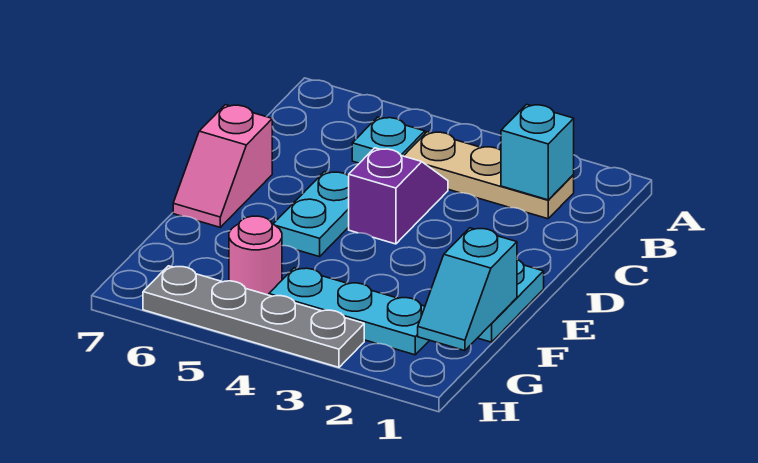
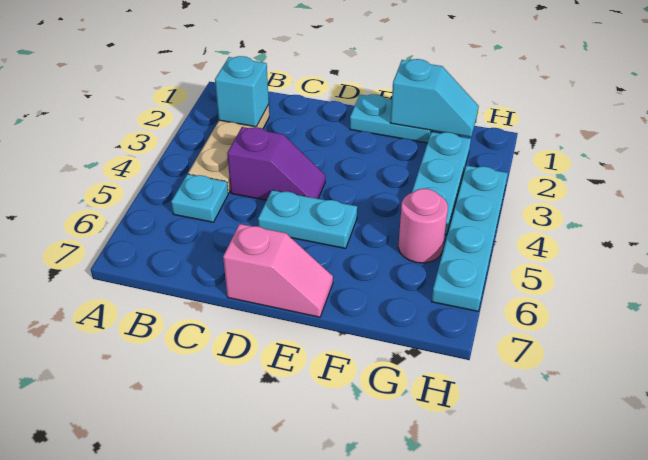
purple slope C4:D4 level 1 top D -> purple slope C4:D4 level 1 top C
grey plate H3:H6 level 1 -> cyan plate H3:H6 level 1

